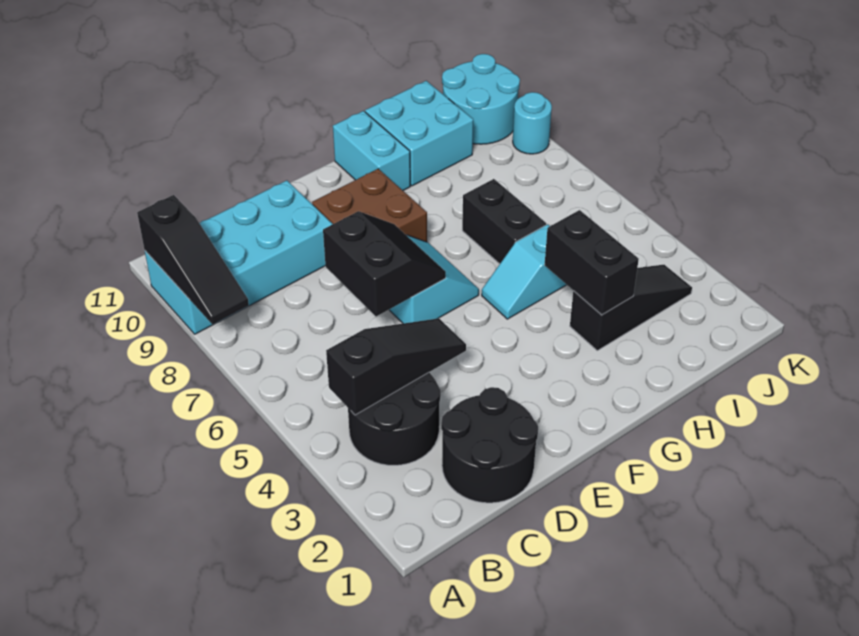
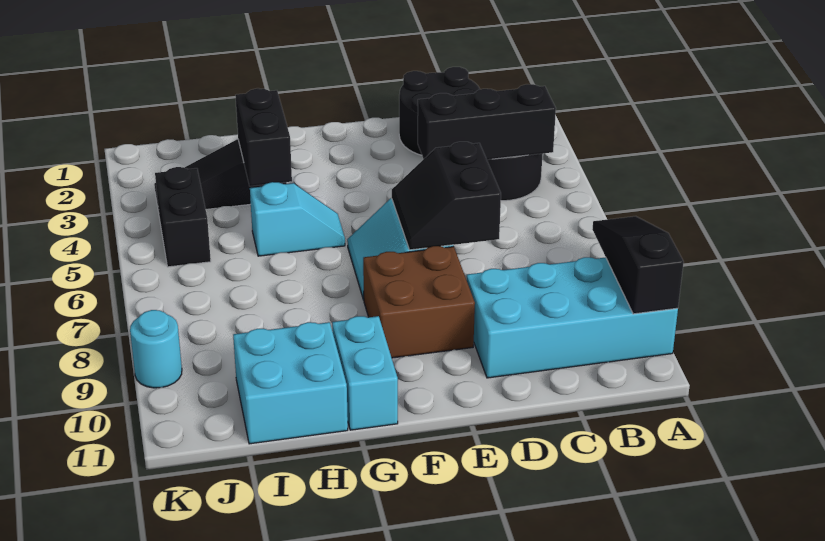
black slope B4:D4 level 2 top B -> black brick B4:D4 level 2
black brick H6:H7 level 1 -> black brick J4:J5 level 1
cyan round brick J10:K11 level 1 -> none

